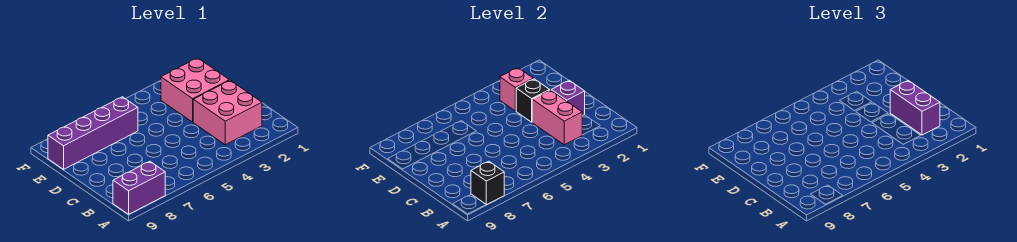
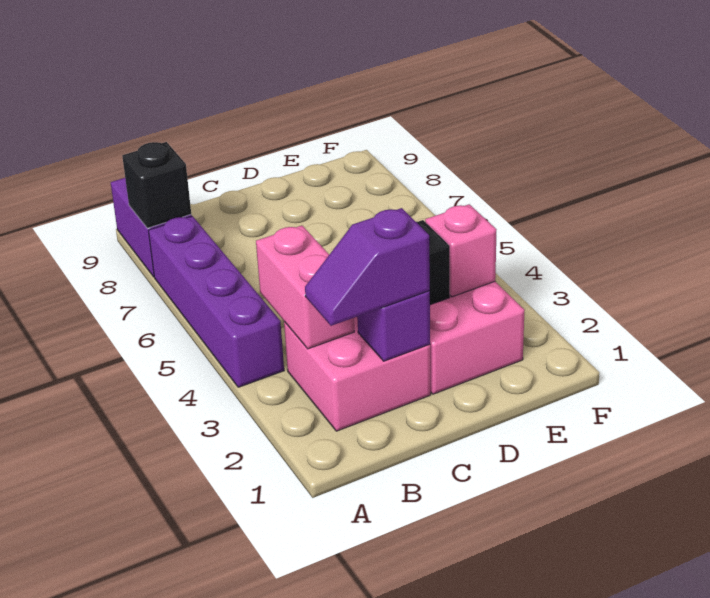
purple brick B2:C2 level 3 -> purple slope B2:C2 level 3 top C
pink brick B3:C3 level 2 -> pink brick B3:B4 level 2
purple brick E6:E9 level 1 -> purple brick A4:A7 level 1

